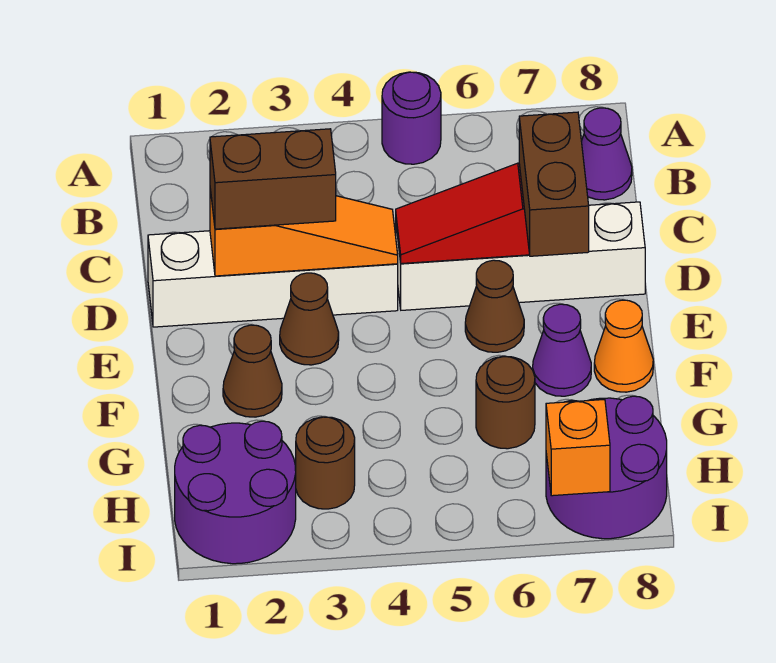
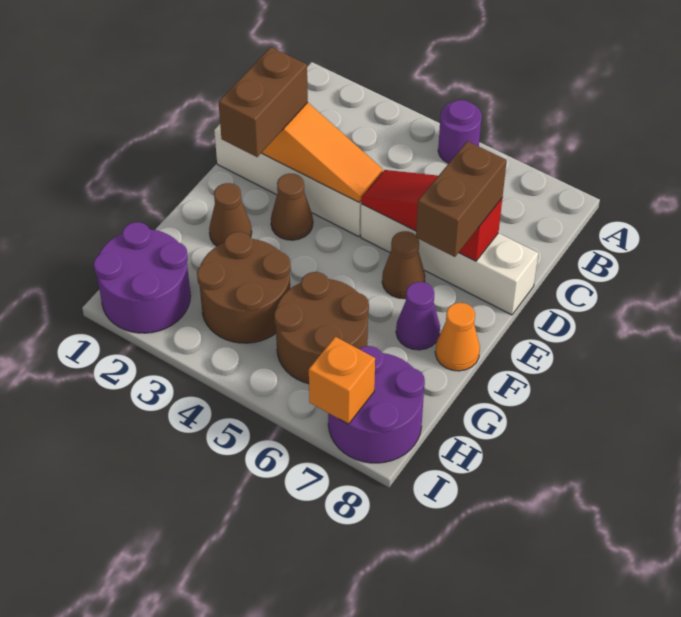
purple cone B8 level 1 -> none
brown brick D2:D3 level 3 -> brown brick D2:E2 level 3
brown round brick G6 level 1 -> brown round brick G5:H6 level 1
brown round brick H3 level 1 -> brown round brick G3:H4 level 1

